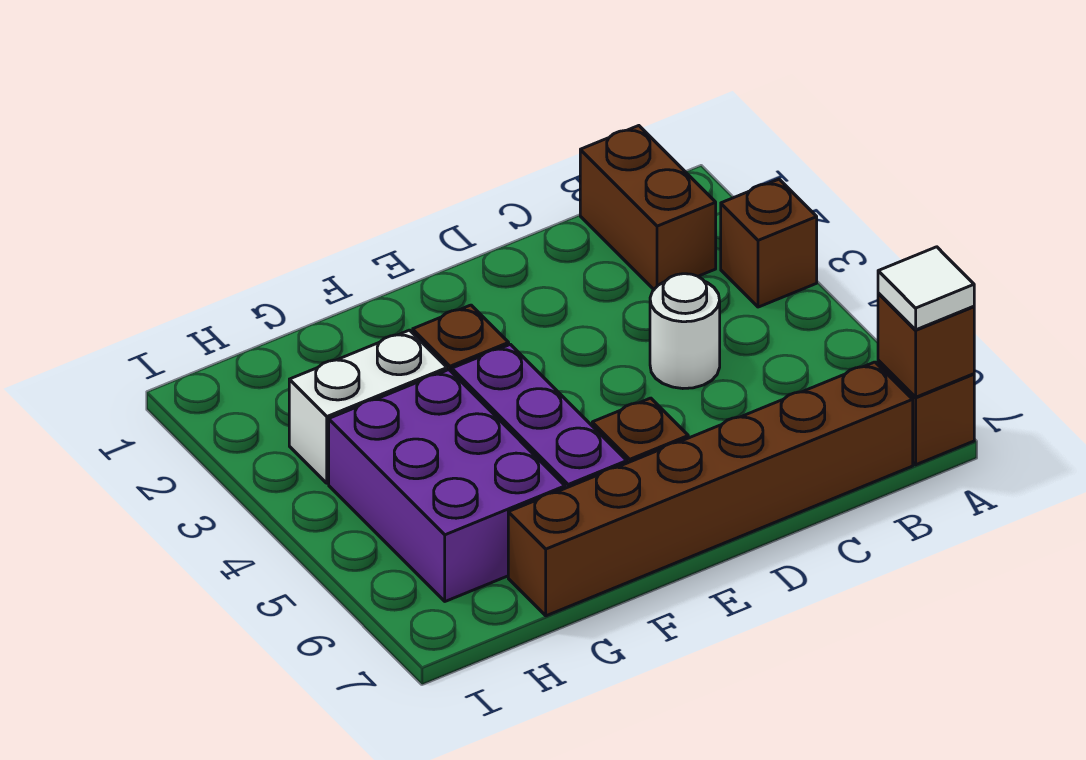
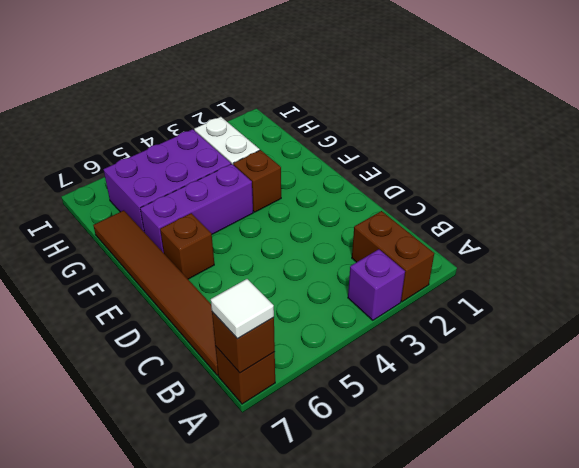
brown brick A3 level 1 -> purple brick A3 level 1
brown brick B1:B2 level 1 -> brown brick A2:B2 level 1
brown brick B7:G7 level 1 -> brown tile B7:G7 level 1
white round brick C4 level 1 -> none

